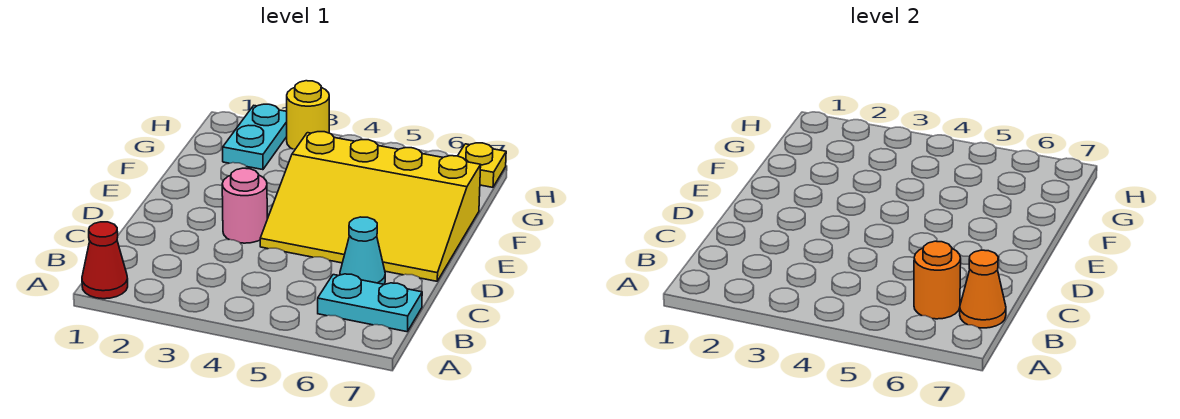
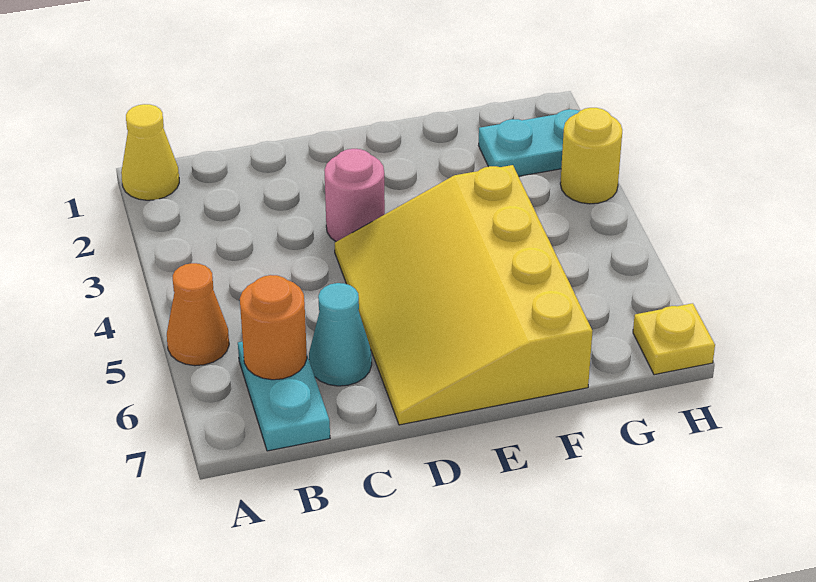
red cone A1 level 1 -> yellow cone A1 level 1
orange cone B7 level 2 -> orange cone A5 level 1

